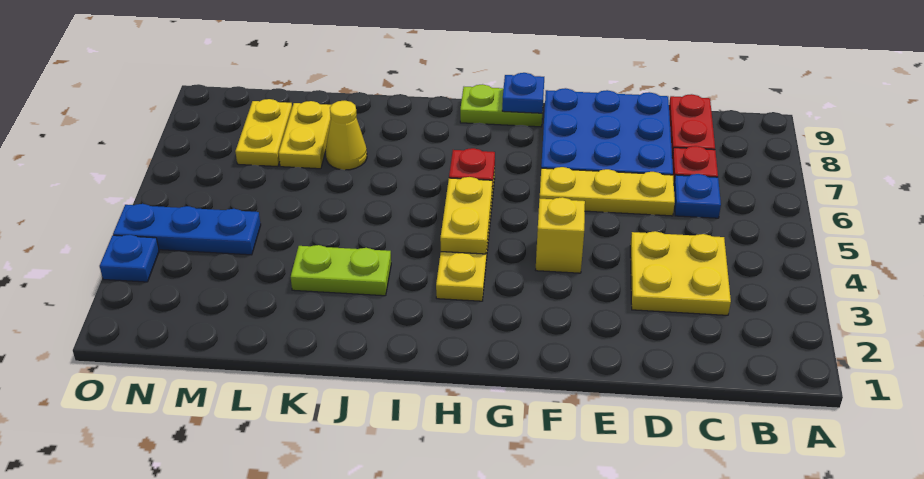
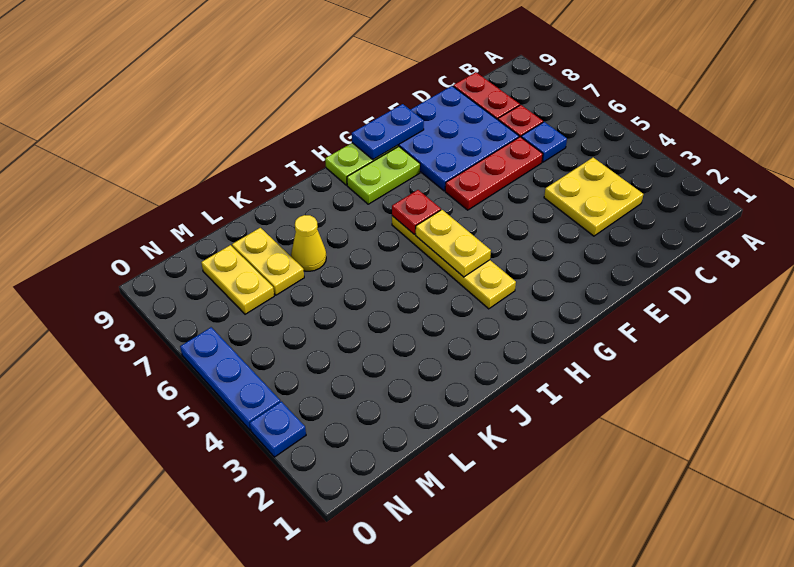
yellow plate D6:F6 level 1 -> red plate D6:F6 level 1
yellow brick F4 level 1 -> none
blue plate G9 level 2 -> blue plate F9:G9 level 2
lime plate J3:K3 level 1 -> lime plate G8:H8 level 1
blue plate M4:O4 level 1 -> blue plate O4:O6 level 1

